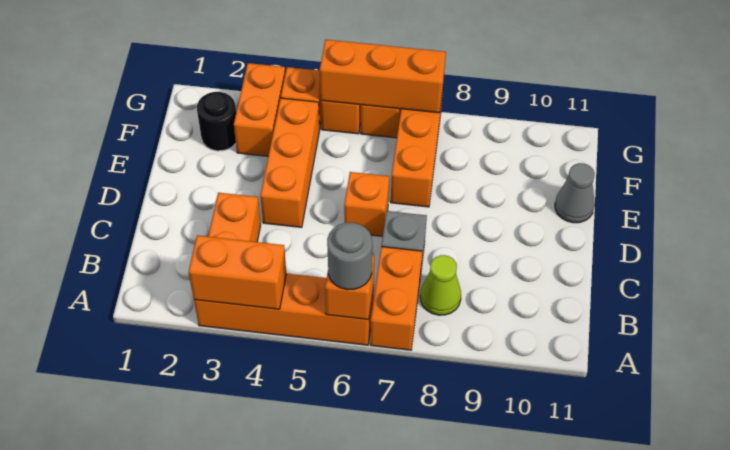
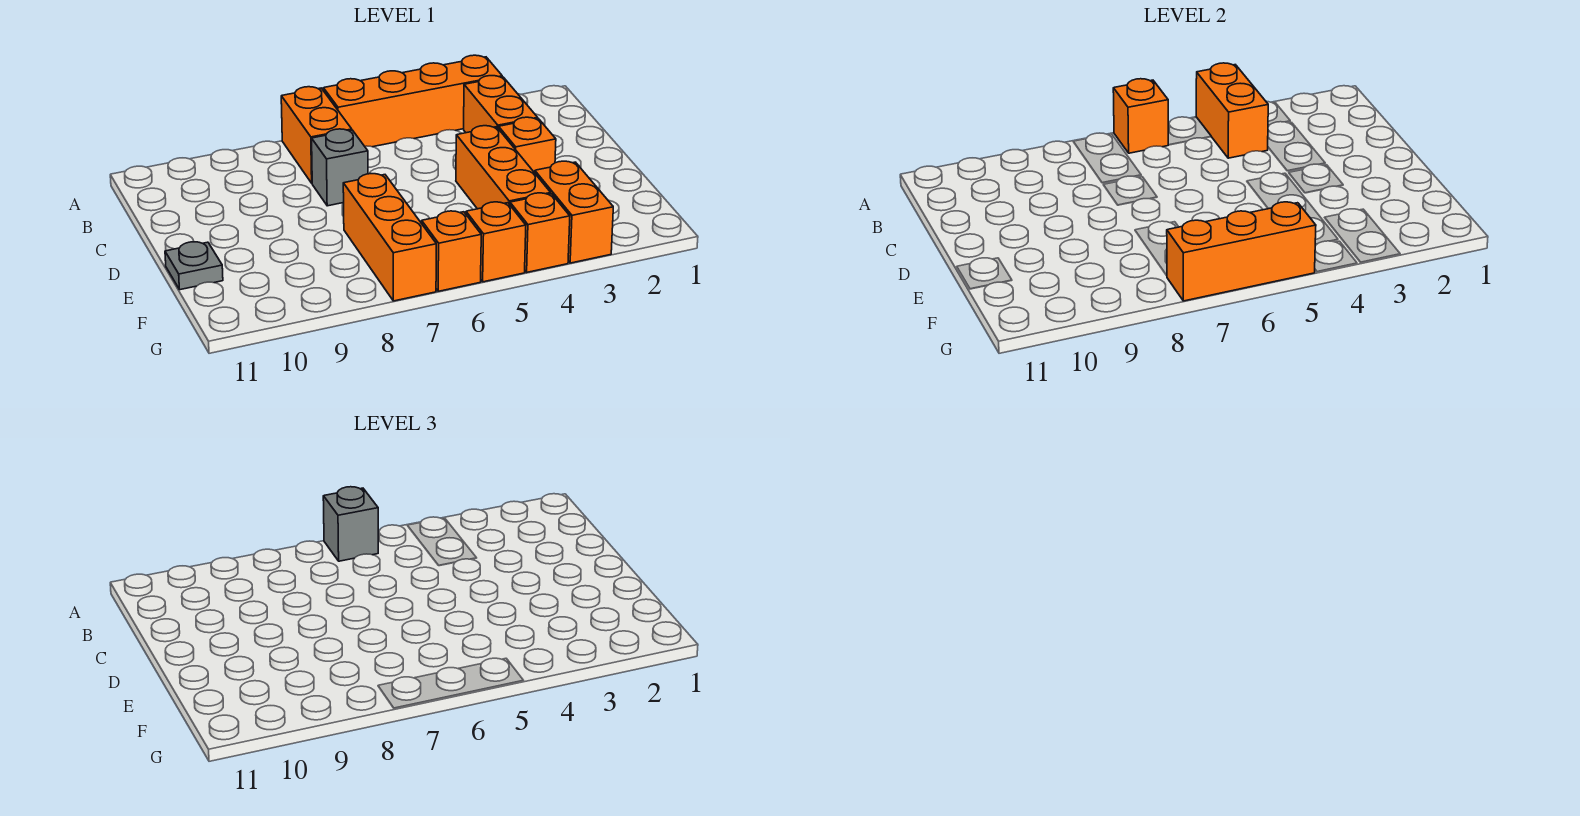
orange brick A3:A4 level 2 -> orange brick A4:B4 level 2
grey round brick A6 level 3 -> grey brick A6 level 3
lime cone B8 level 1 -> none
orange brick D6 level 1 -> orange brick D3 level 1
grey cone E11 level 1 -> grey plate E11 level 1
black round brick F2 level 1 -> none

